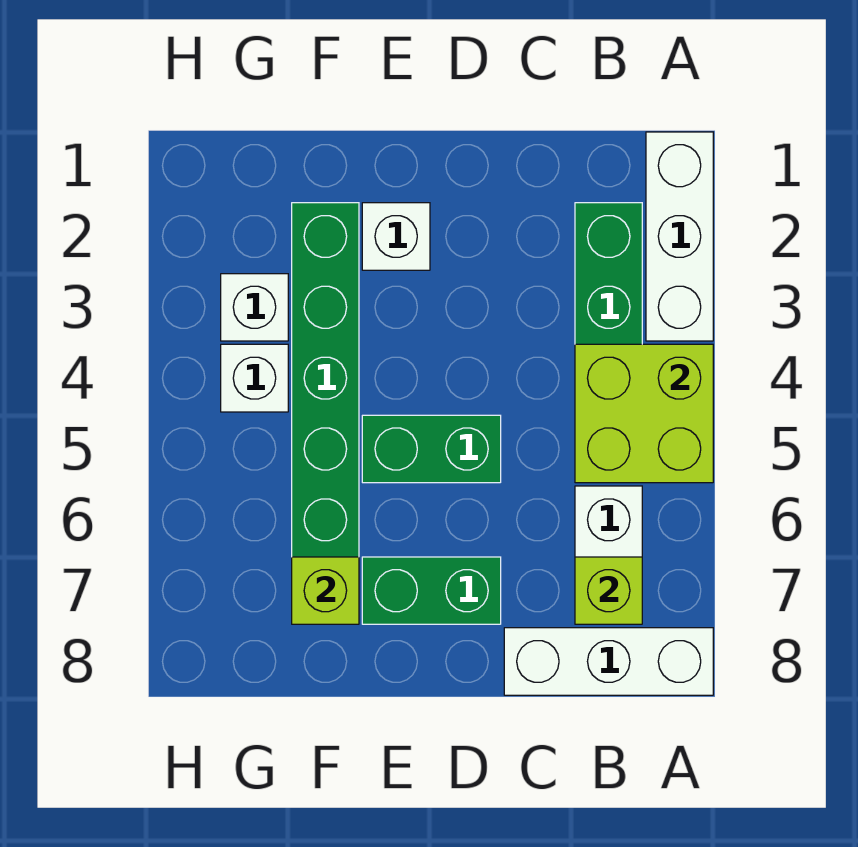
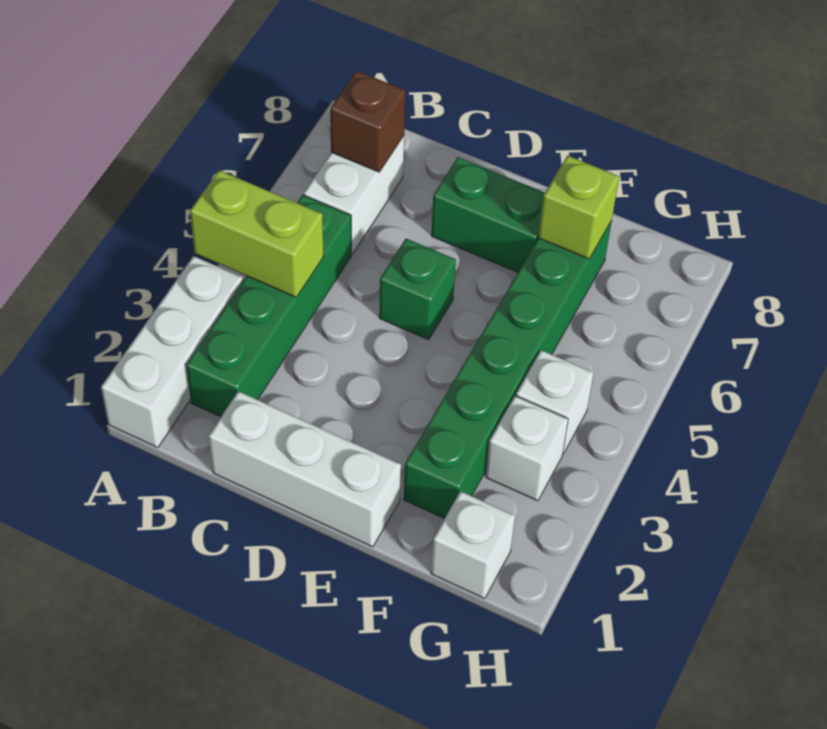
lime brick A4:B5 level 2 -> lime brick A4:B4 level 2
white brick A8:C8 level 1 -> white brick C1:E1 level 1
lime brick B7 level 2 -> brown brick B7 level 2
green brick D5:E5 level 1 -> green brick D5 level 1
white brick E2 level 1 -> white brick G1 level 1

